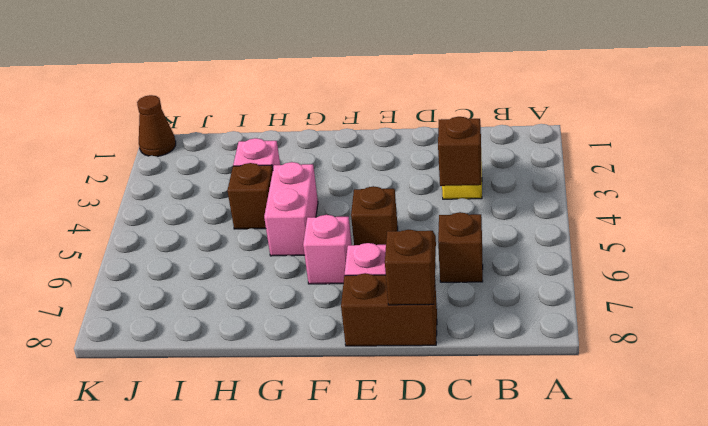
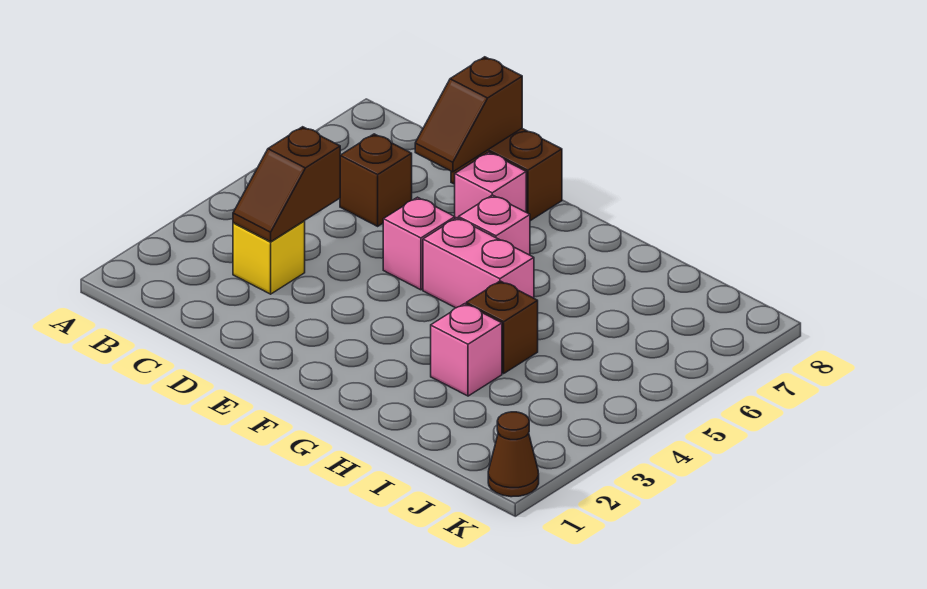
brown brick E5 level 1 -> pink brick E5 level 1
pink brick G4:G5 level 1 -> pink brick F5:G5 level 1

